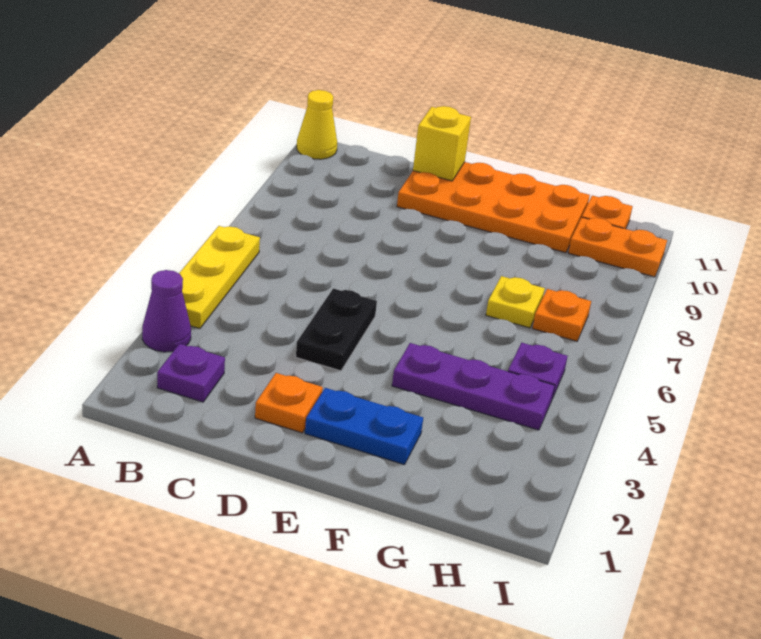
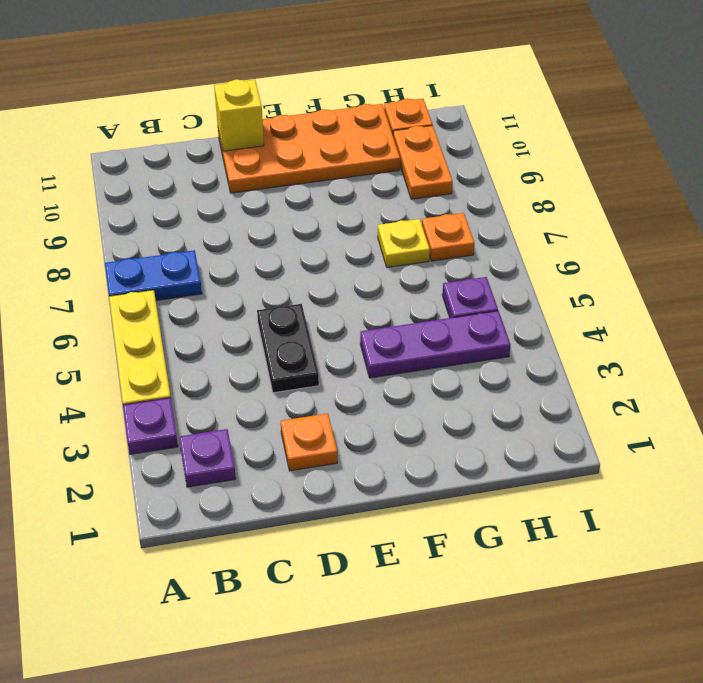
purple cone A3 level 1 -> purple plate A3 level 1
yellow cone A11 level 1 -> none
blue plate E2:F2 level 1 -> blue plate A7:B7 level 1
orange plate H10:I10 level 1 -> orange plate H9:H10 level 1

